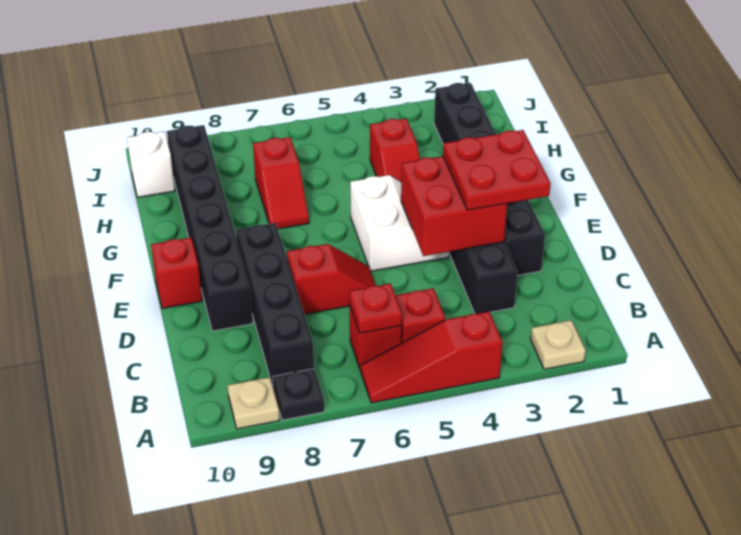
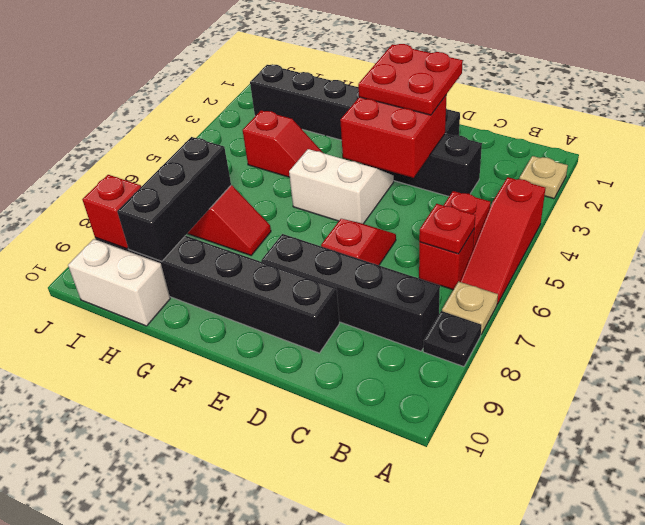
tan plate A9 level 1 -> tan plate A7 level 1
red brick E10 level 1 -> red brick I9 level 2
none -> black brick H7:H9 level 2
white brick I10 level 1 -> white brick H10:I10 level 1

